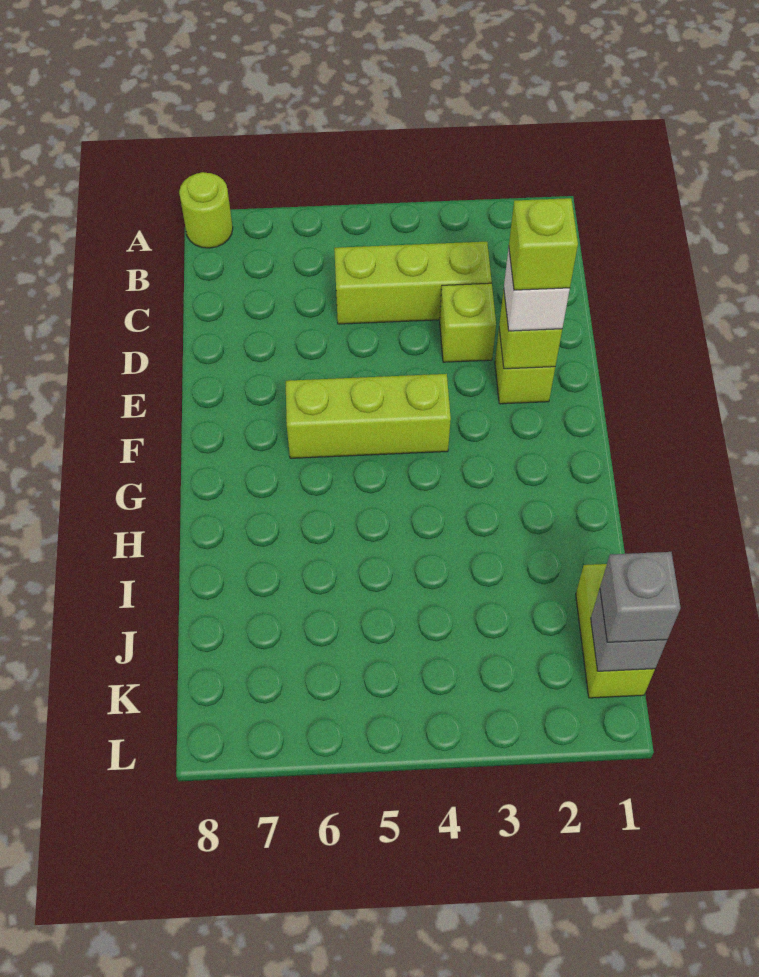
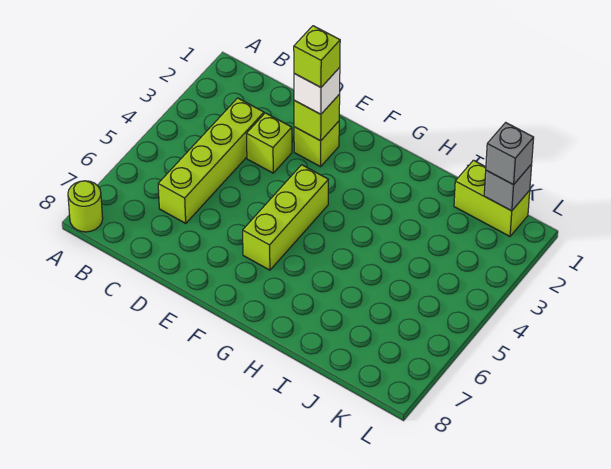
lime brick C3:C5 level 1 -> lime brick C3:C6 level 1

